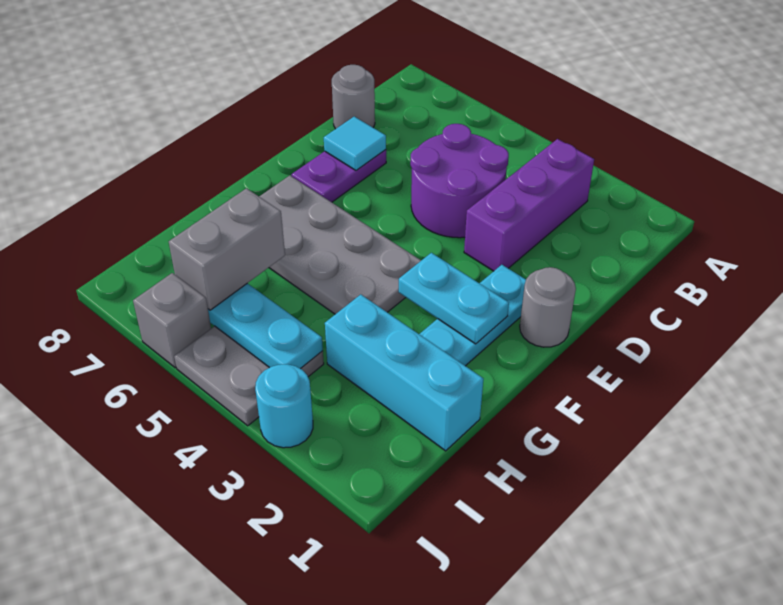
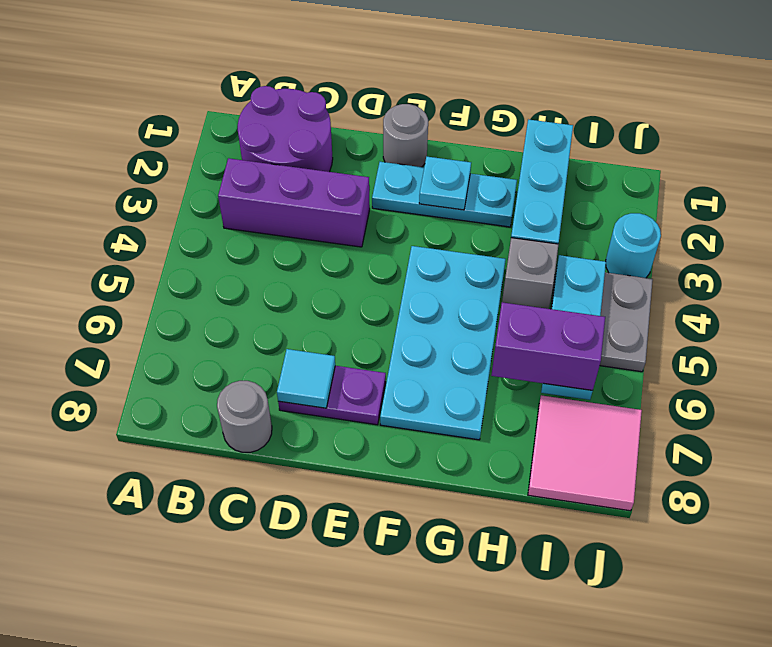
purple round brick C4:D5 level 1 -> purple round brick B1:C2 level 1
cyan plate F2:F3 level 2 -> cyan plate F2 level 2
grey plate F4:G7 level 1 -> cyan plate F4:G7 level 1
grey brick H6:I6 level 3 -> purple brick H6:I6 level 3
none -> pink tile I7:J8 level 1
grey brick J6 level 1 -> grey brick H4 level 1

